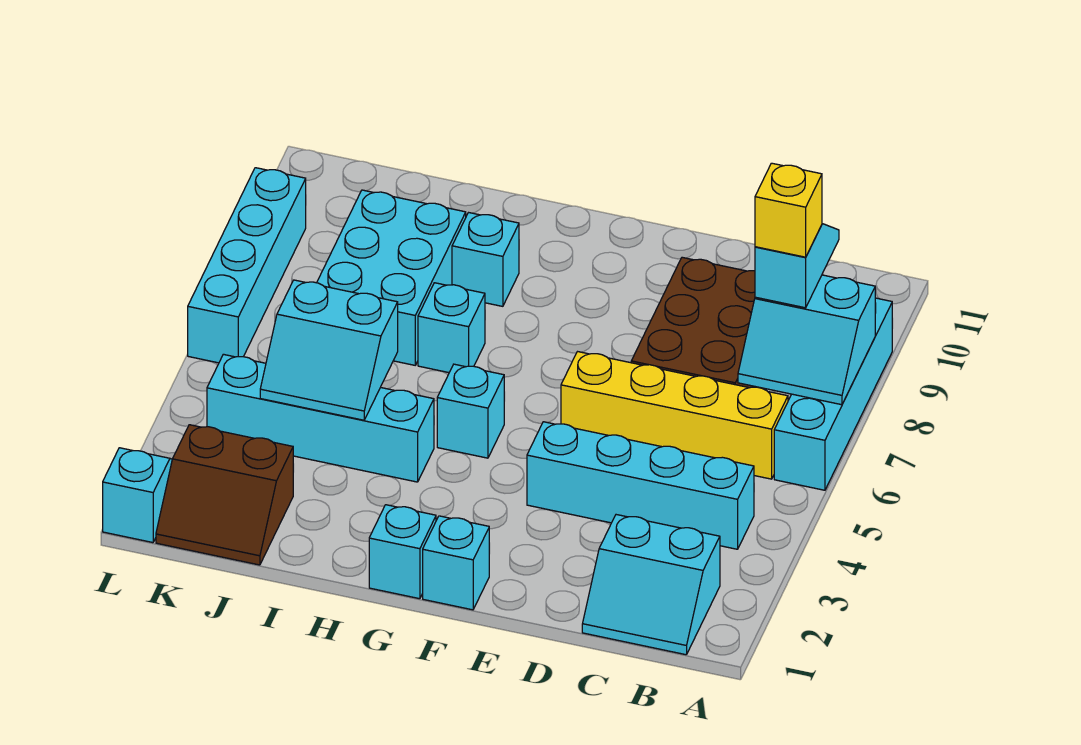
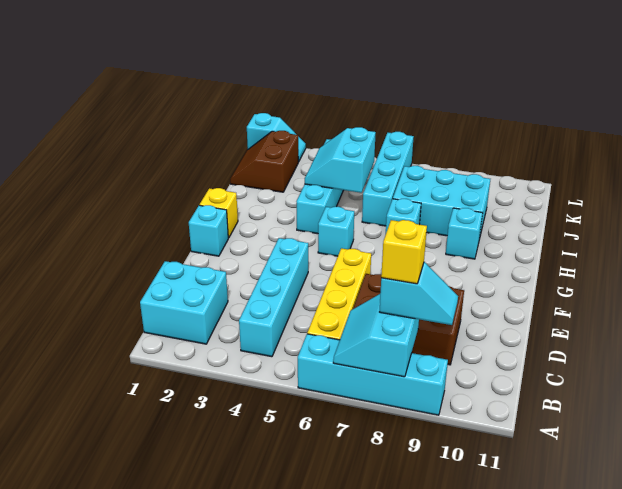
cyan slope B1:C2 level 1 top 2 -> cyan brick B1:C2 level 1
cyan brick G1 level 1 -> yellow brick G1 level 1
cyan brick L6:L9 level 1 -> cyan brick I6:L6 level 1

